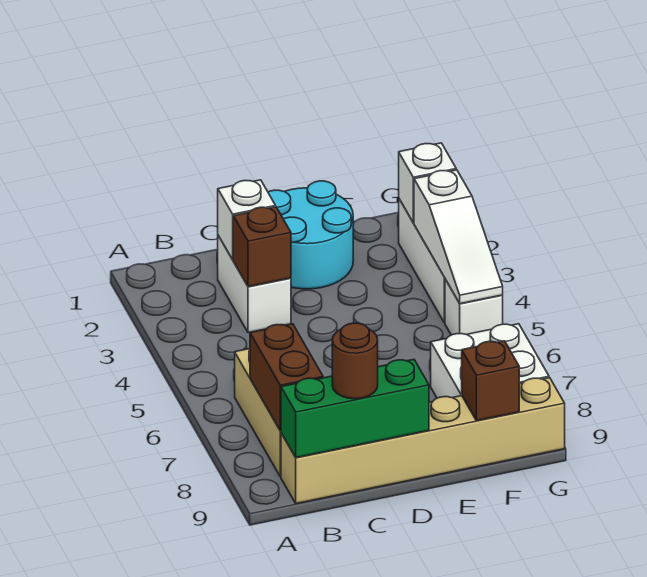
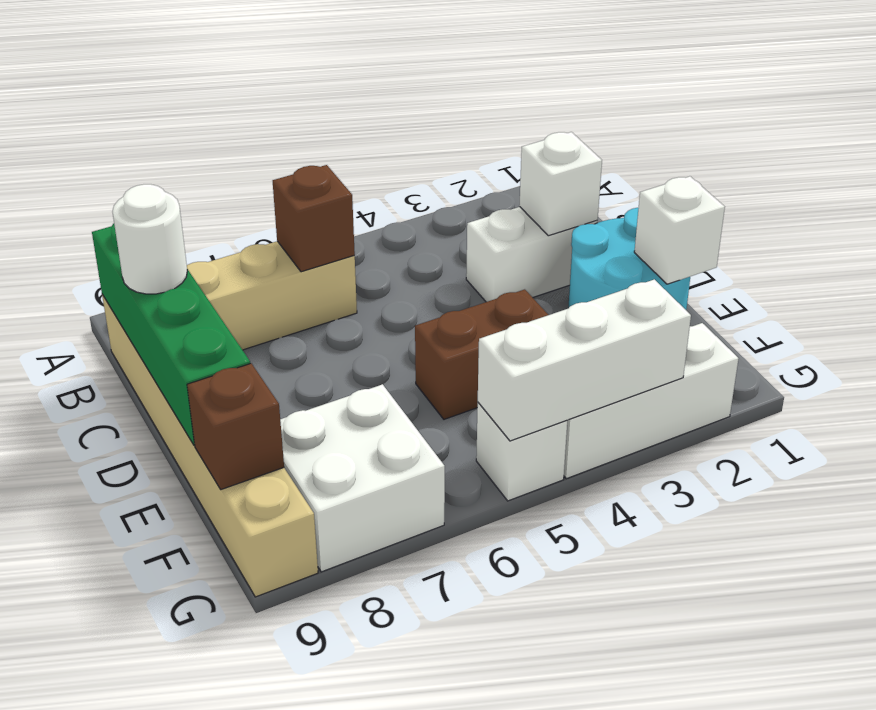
brown brick B7:B8 level 2 -> brown brick E4:E5 level 1
green brick B9:D9 level 2 -> green brick B9:E9 level 2
brown brick C3 level 2 -> brown brick B6 level 2
brown round brick C9 level 3 -> white round brick C9 level 3
white brick G2 level 2 -> white brick E1 level 2
white slope G3:G5 level 2 top 3 -> white brick G3:G5 level 2

